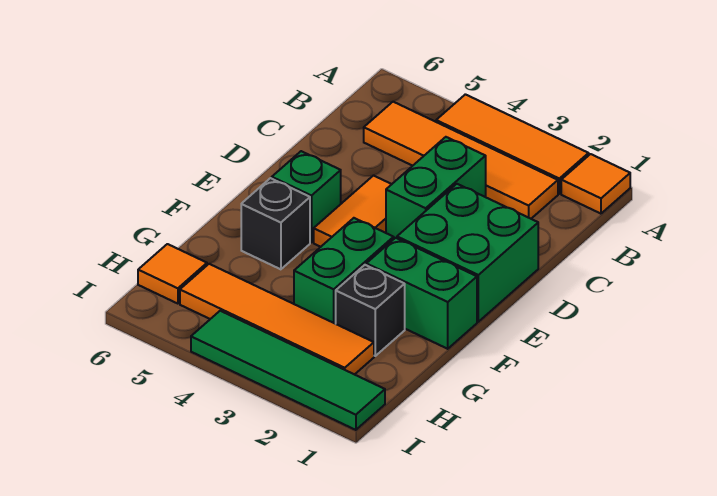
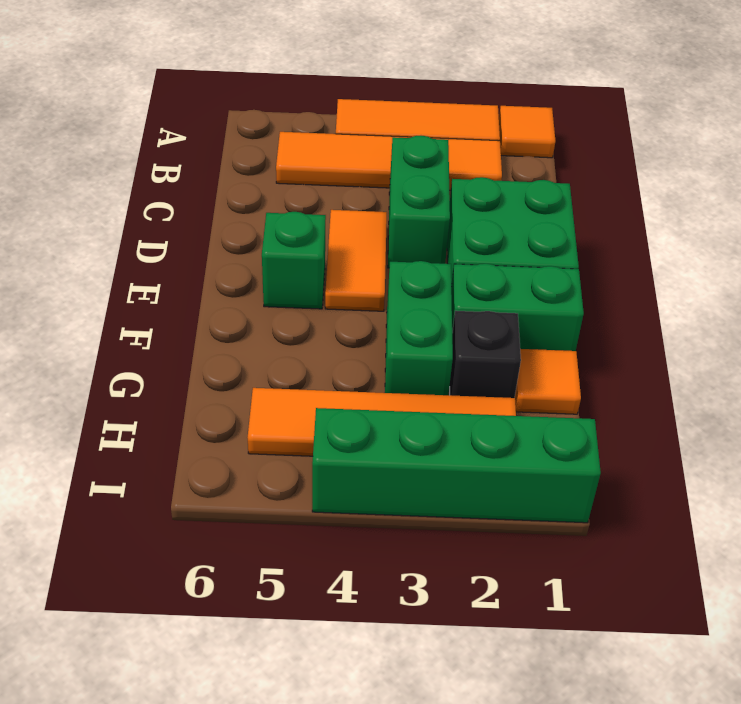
black brick F5 level 1 -> none
orange tile H6 level 1 -> orange tile G1 level 1
green tile I1:I4 level 1 -> green brick I1:I4 level 1

